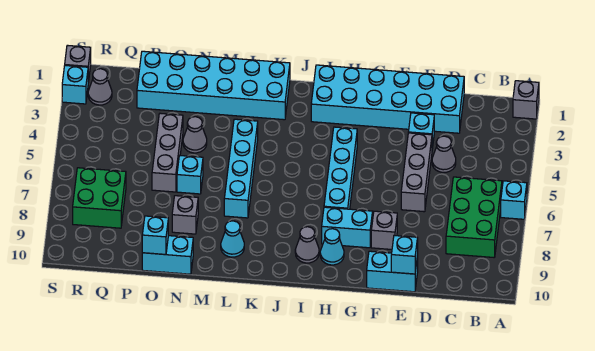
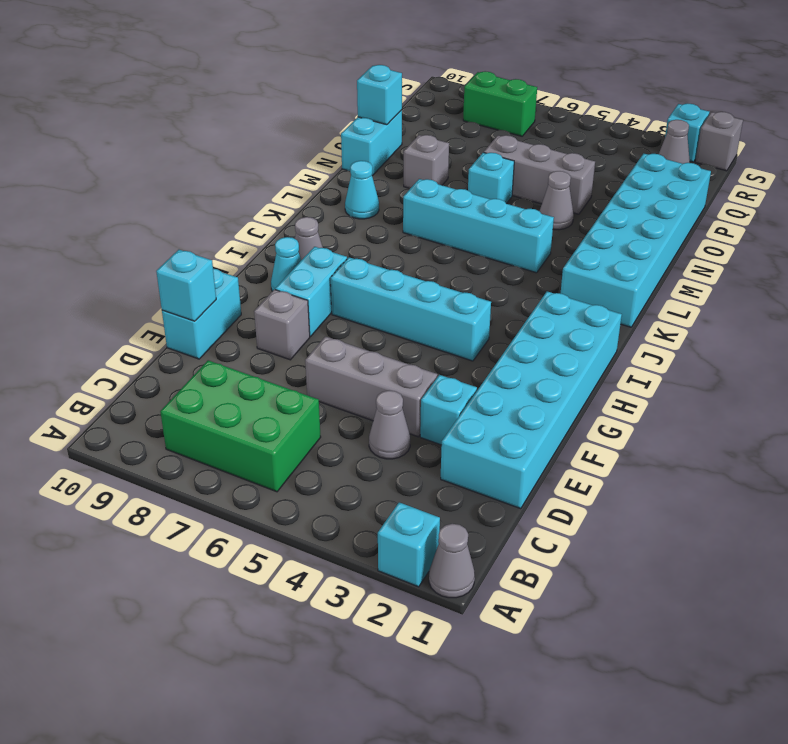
grey brick A1 level 1 -> grey cone A1 level 1
cyan brick A6 level 1 -> cyan brick A2 level 1
green brick Q7:R8 level 1 -> green brick R7:R8 level 1

